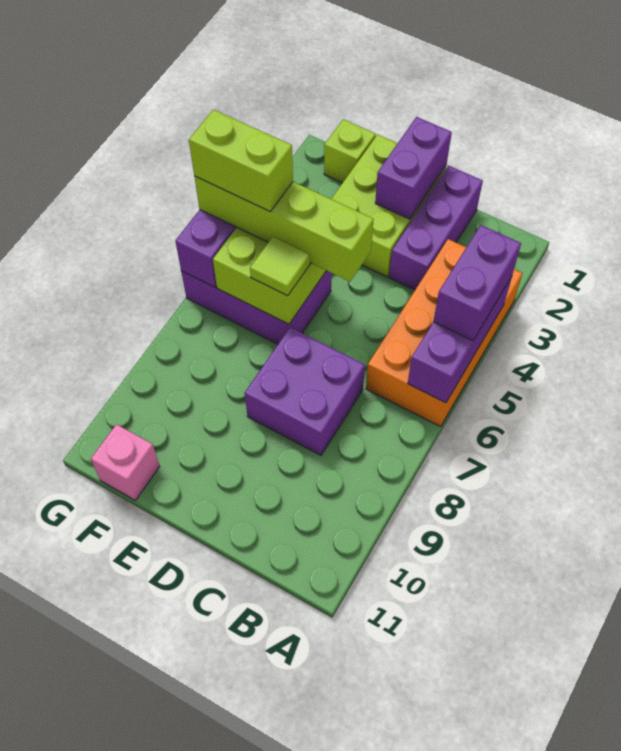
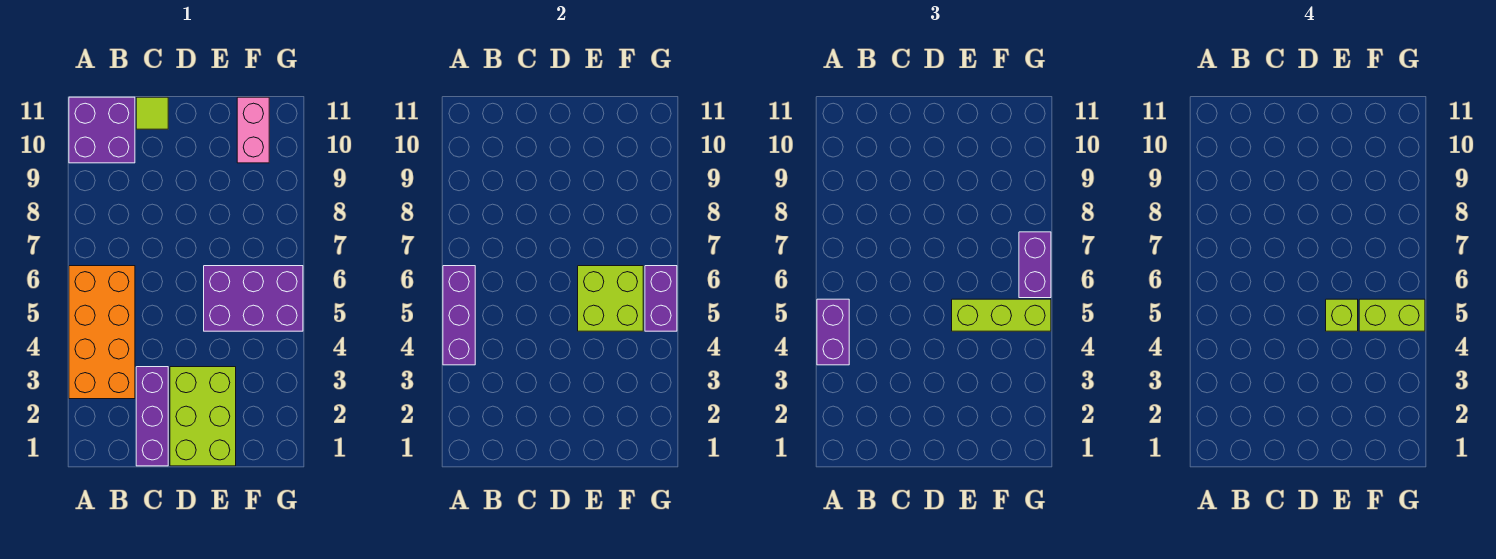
purple brick C7:D8 level 1 -> purple brick A10:B11 level 1
purple brick D1:D2 level 2 -> purple brick G6:G7 level 3
lime brick D5:G5 level 3 -> lime brick E5:G5 level 3
lime tile E6 level 3 -> lime tile C11 level 1
lime brick F1 level 1 -> lime brick E5 level 4
pink brick F11 level 1 -> pink brick F10:F11 level 1

